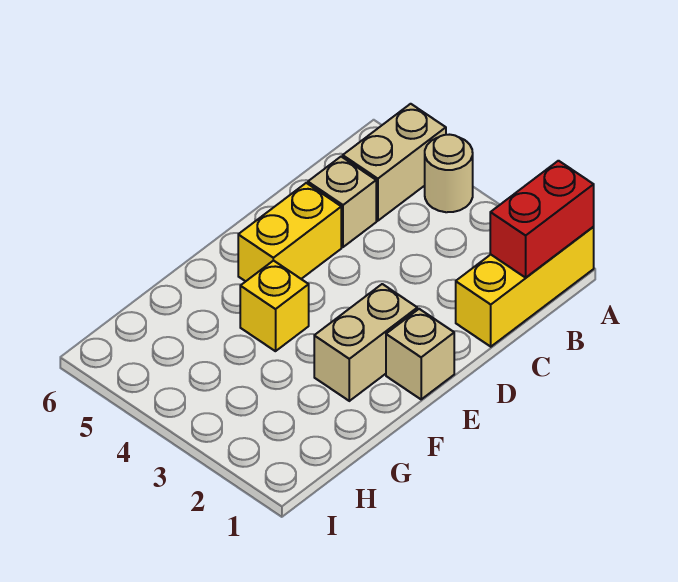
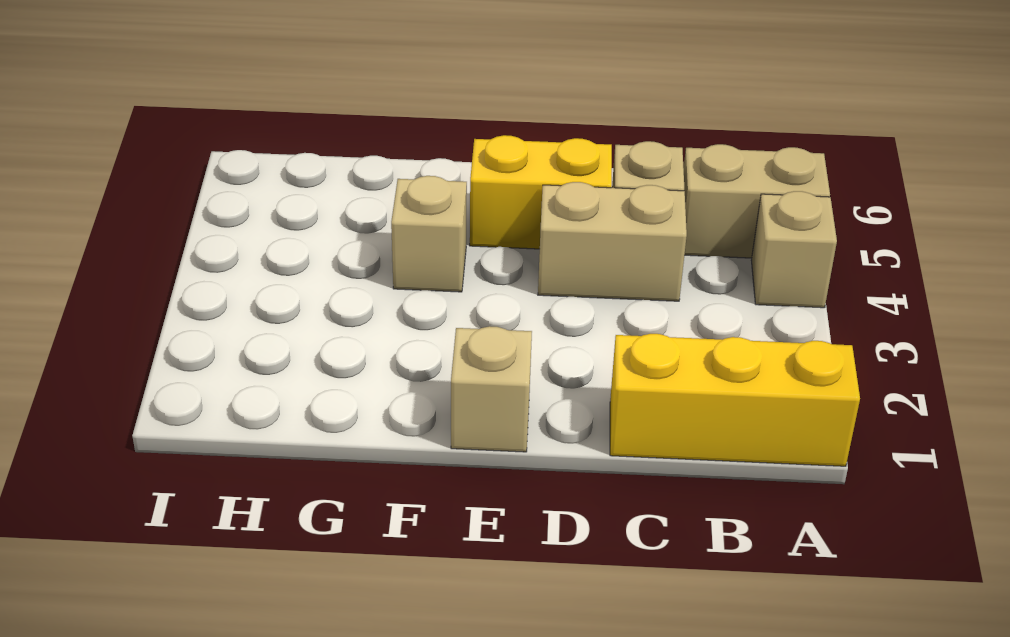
red brick A1:B1 level 2 -> none
tan round brick A4 level 1 -> tan brick A4 level 1
tan brick E2:F2 level 1 -> tan brick C4:D4 level 1
yellow brick F4 level 1 -> tan brick F4 level 1

